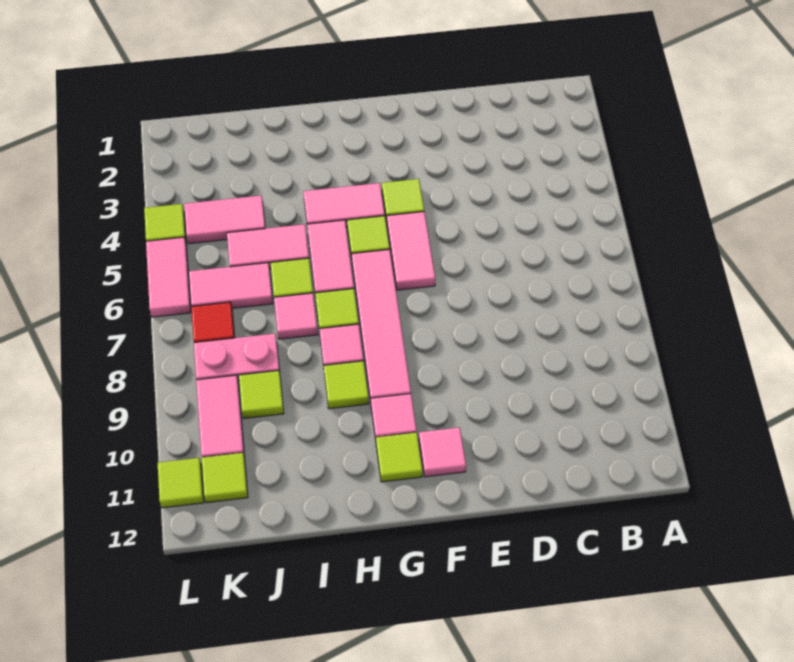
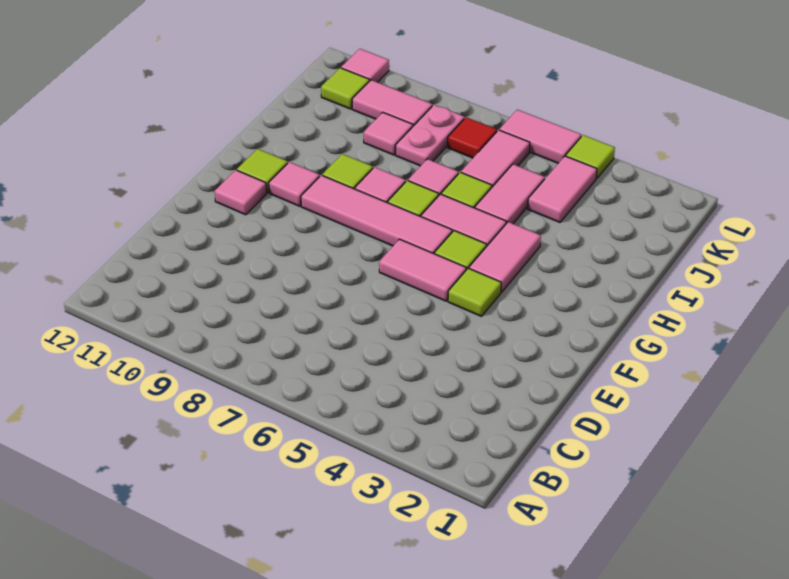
lime tile J9 level 1 -> pink tile J9 level 1
lime tile L11 level 1 -> pink tile L11 level 1

